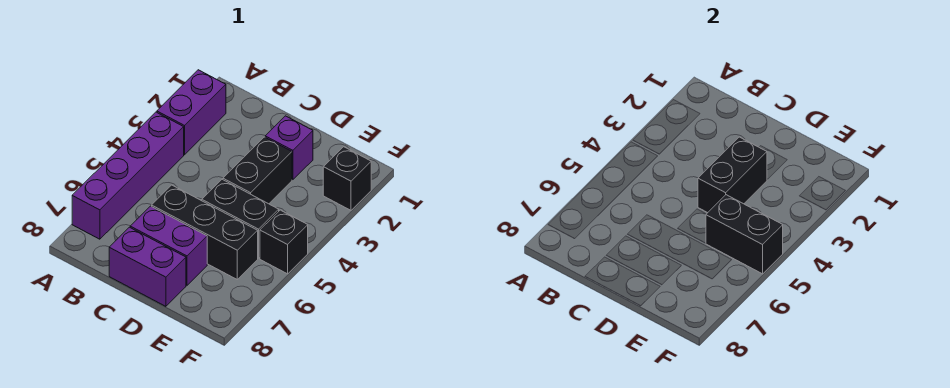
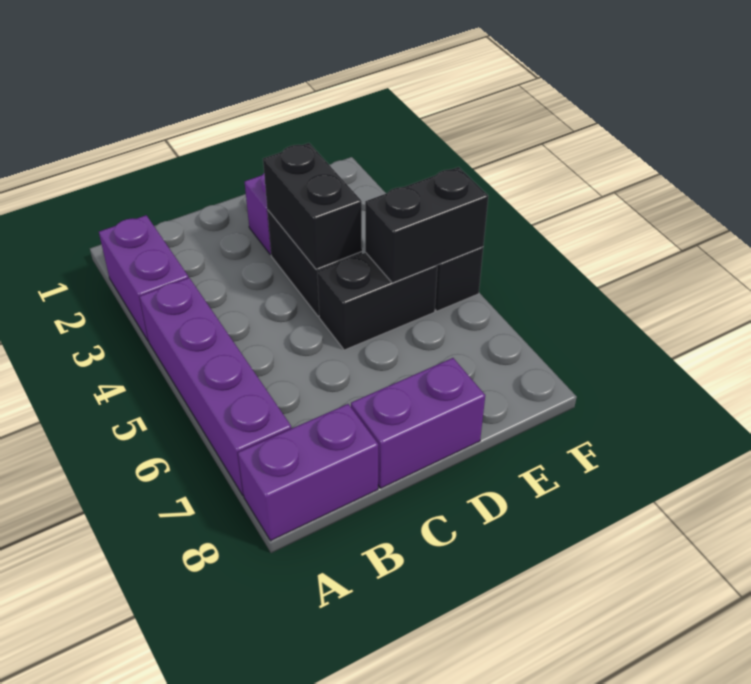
black brick C6:E6 level 1 -> none
purple brick C7:D7 level 1 -> purple brick A8:B8 level 1
black brick F2 level 1 -> none

